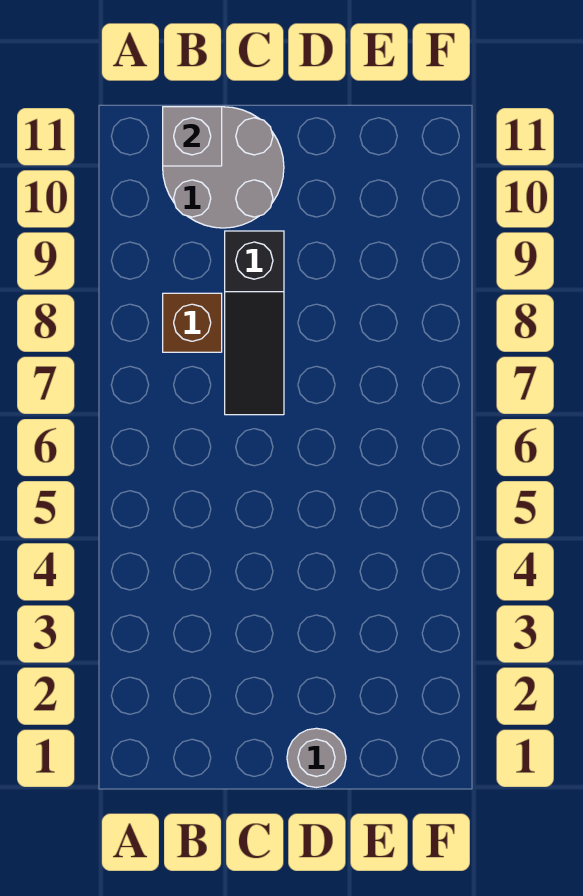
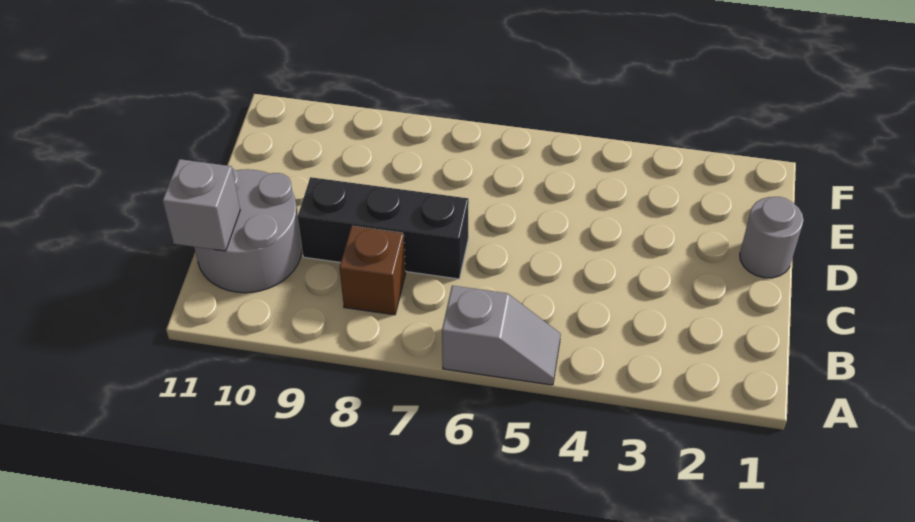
none -> grey slope A5:A6 level 1 top 6
black slope C7:C9 level 1 top 9 -> black brick C7:C9 level 1

